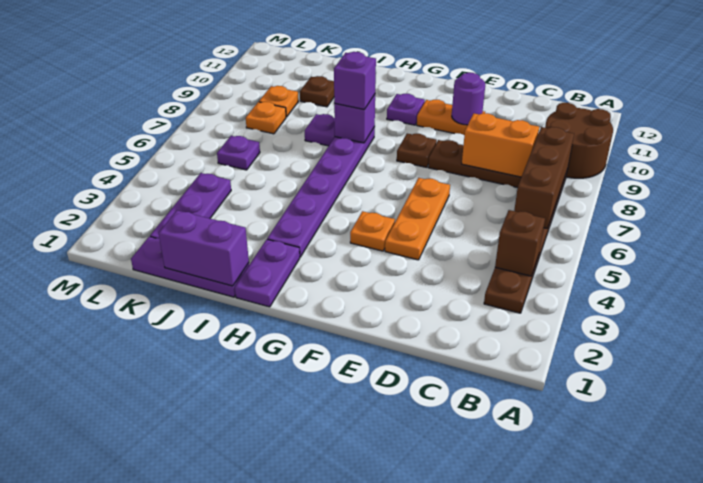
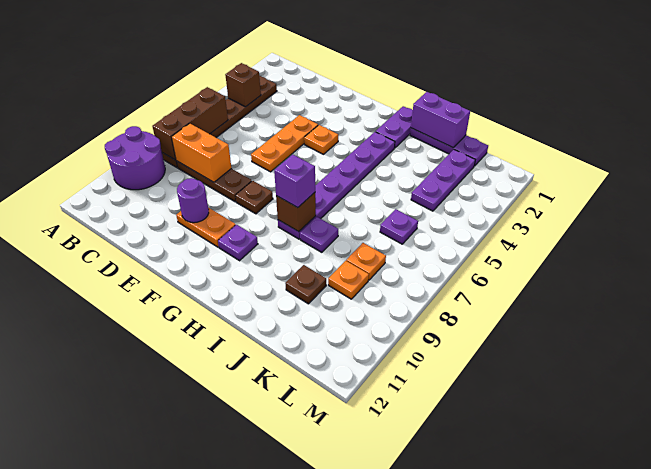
brown round brick A9:B10 level 1 -> purple round brick A9:B10 level 1
purple brick H8 level 2 -> brown brick H8 level 2

